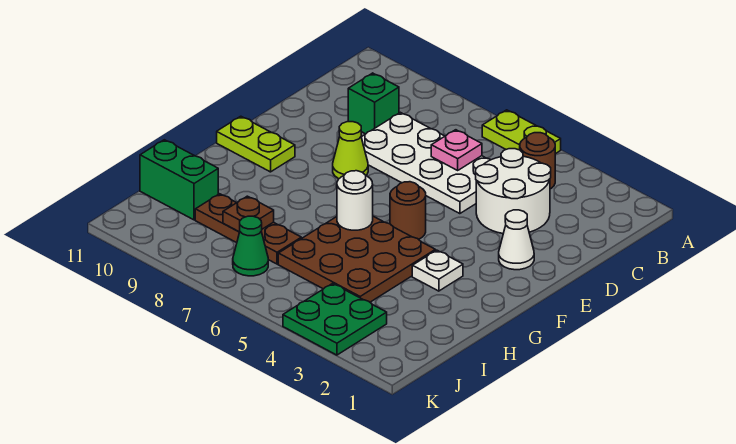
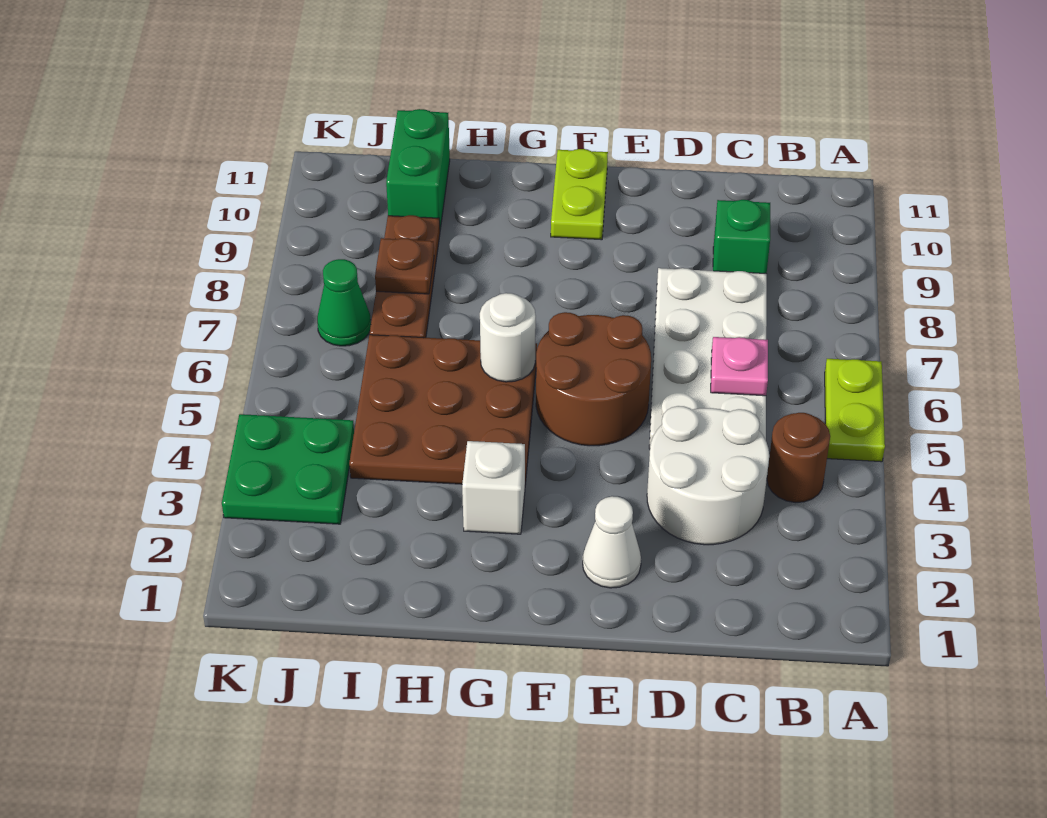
lime cone E8 level 1 -> none
brown round brick F5 level 1 -> brown round brick E5:F6 level 1
white plate G3 level 1 -> white brick G3 level 1

